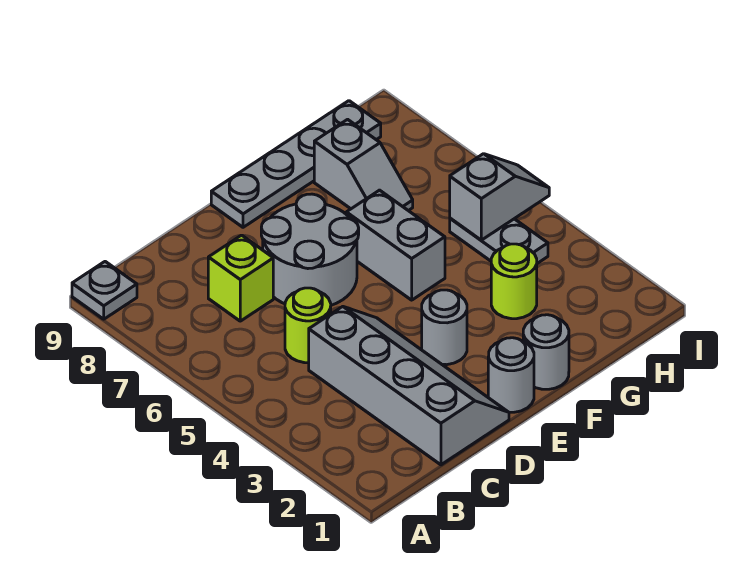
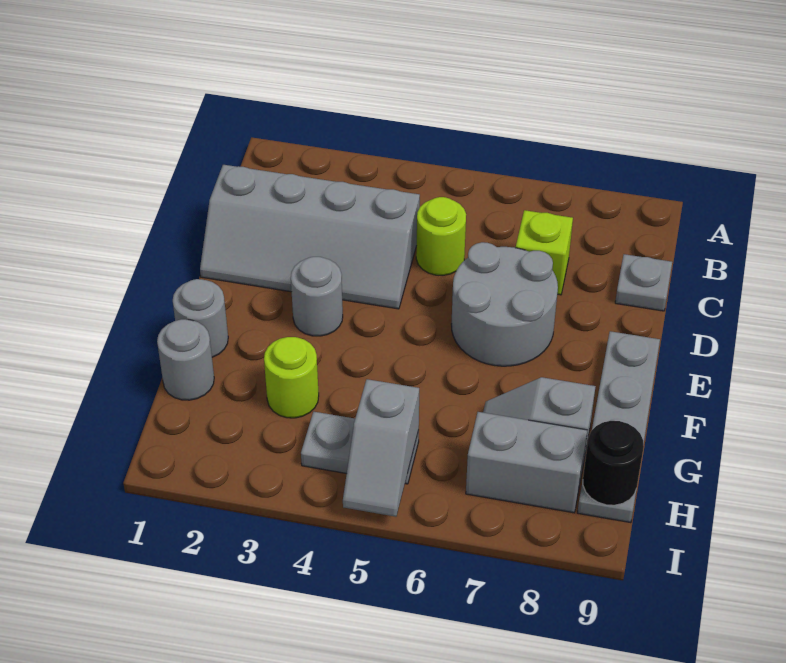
grey plate A9 level 1 -> grey plate C9 level 1
grey round brick E1 level 1 -> grey round brick G1 level 1
grey brick F5:F6 level 1 -> grey brick H7:H8 level 1
none -> black round brick H9 level 2

